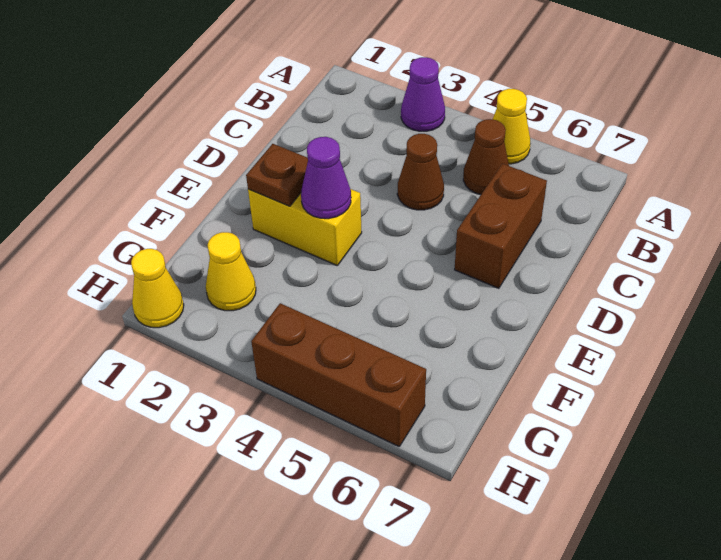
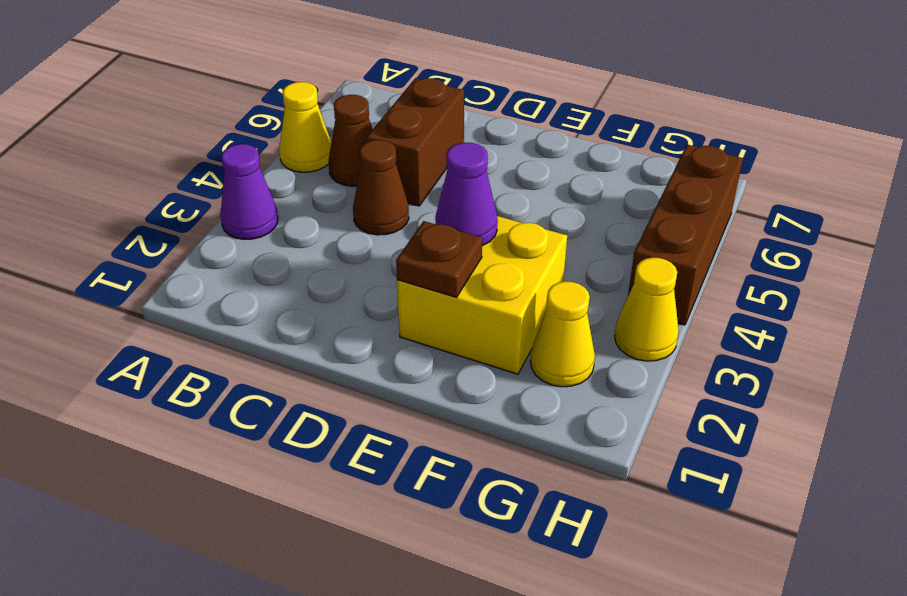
brown brick C6:D6 level 1 -> brown brick C5:C6 level 1
yellow brick E2:E3 level 1 -> yellow brick E2:F3 level 1
yellow cone H1 level 1 -> yellow cone H3 level 1

